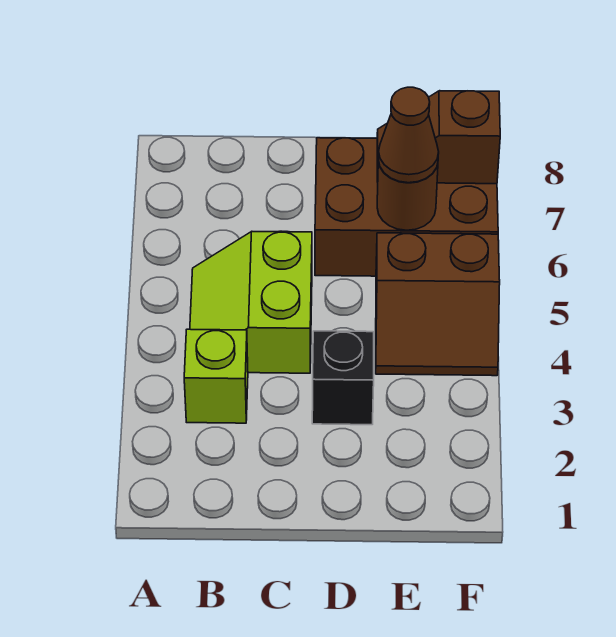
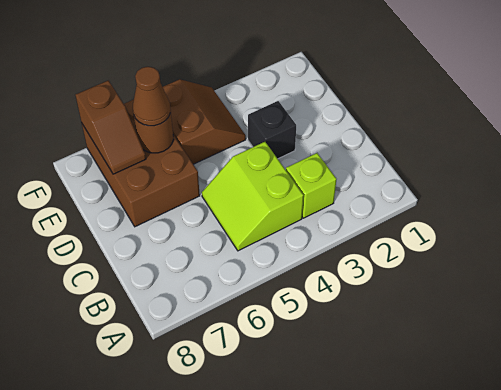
lime slope B4:C5 level 1 top C -> lime slope B4:C5 level 1 top 4

